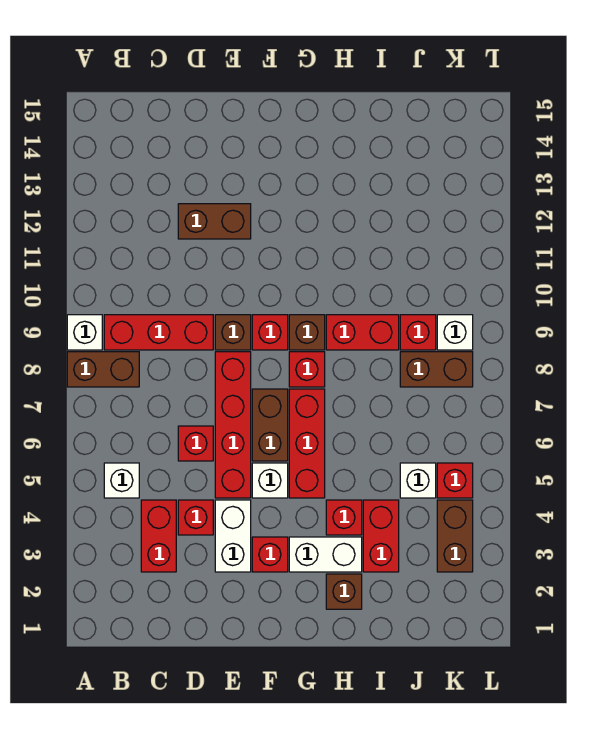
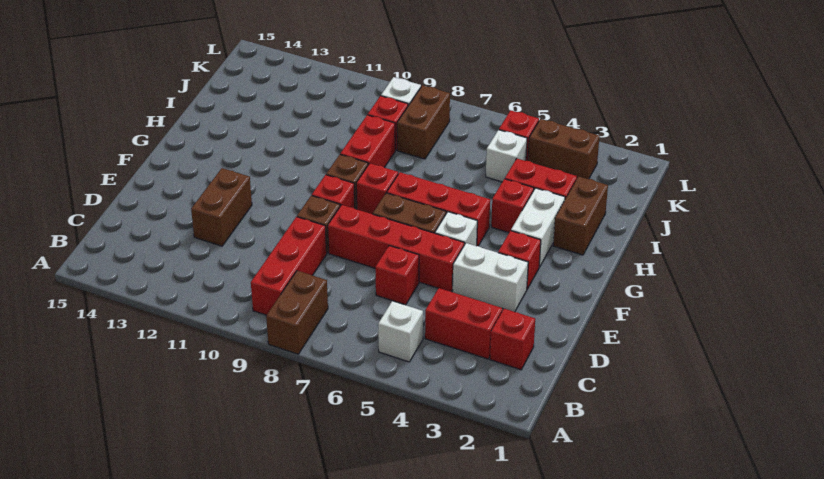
white brick A9 level 1 -> none
red brick D4 level 1 -> red brick C2 level 1
brown brick H2 level 1 -> brown brick H2:I2 level 1

